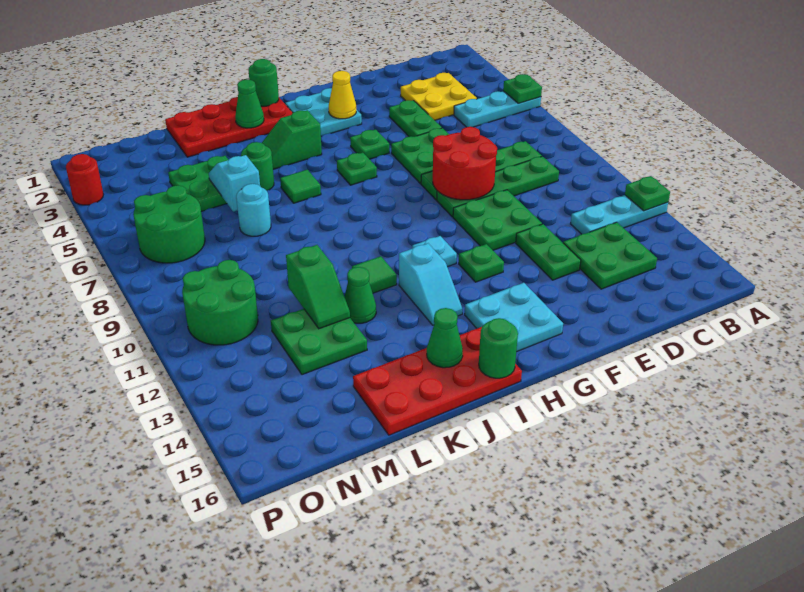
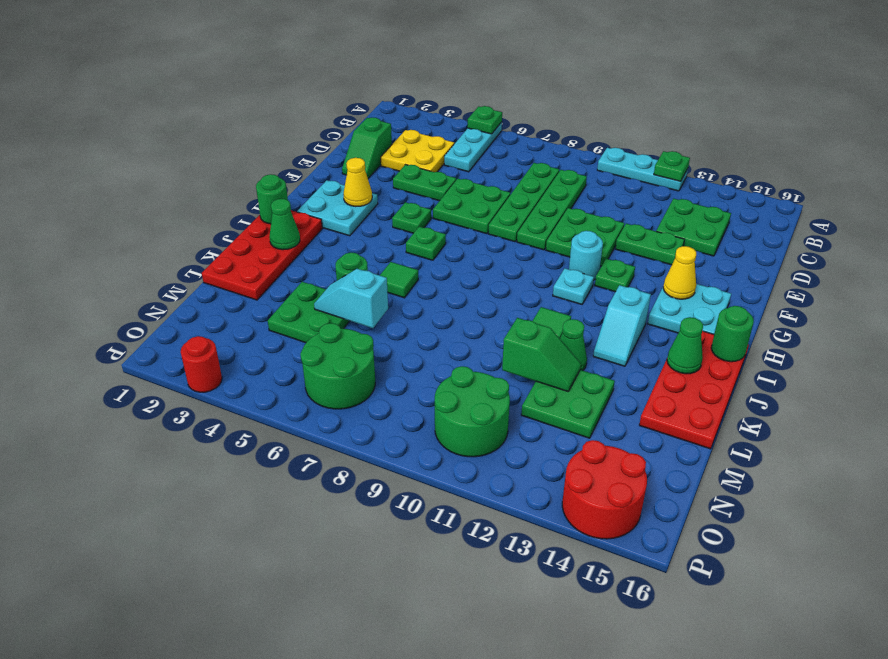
cyan plate A12:C12 level 1 -> cyan plate A10:A12 level 1
red round brick E8:F9 level 2 -> red round brick O14:P15 level 1
none -> yellow cone G14 level 2
green slope I4:J4 level 1 top I -> green slope D2:E2 level 1 top D
cyan slope I12:I13 level 1 top 12 -> cyan slope I13:J13 level 1 top I
cyan round brick L7 level 1 -> cyan round brick G11 level 1

